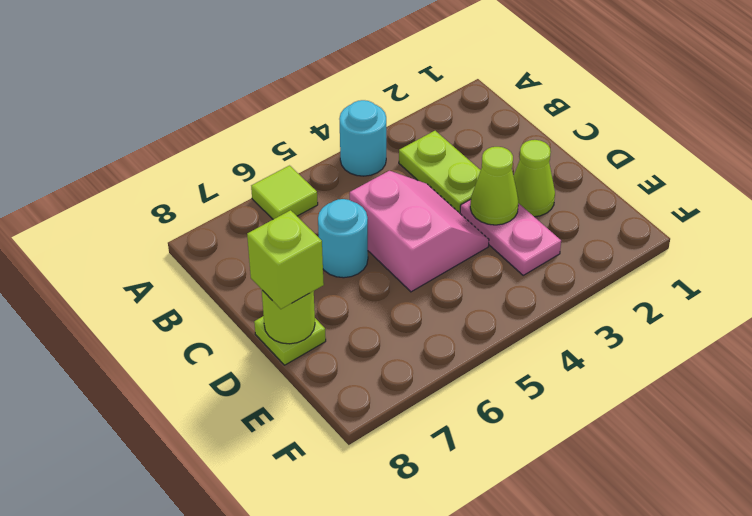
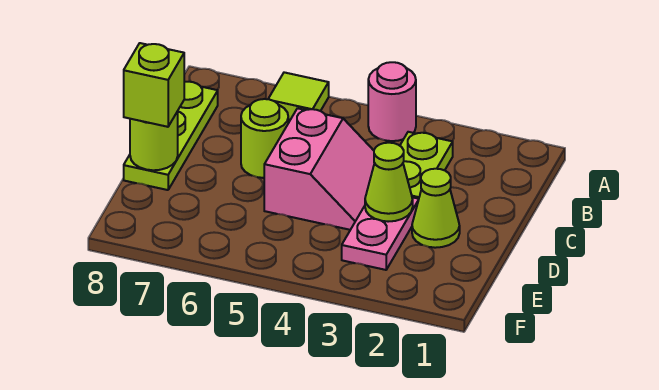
cyan round brick A4 level 1 -> pink round brick A4 level 1
cyan round brick C6 level 1 -> lime round brick C6 level 1
lime plate D8 level 1 -> lime plate B8:D8 level 1

